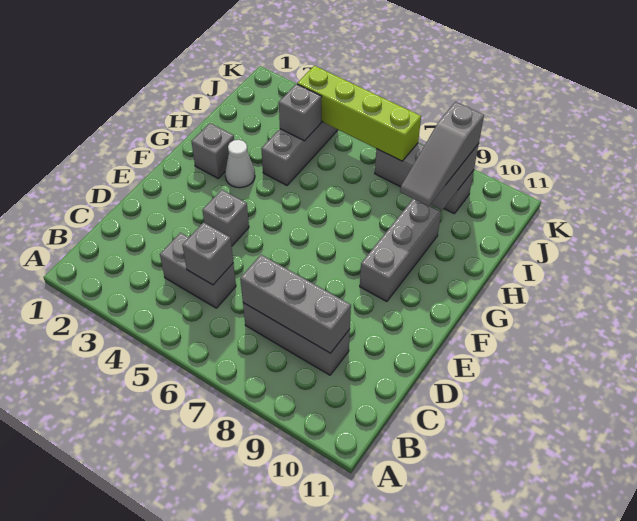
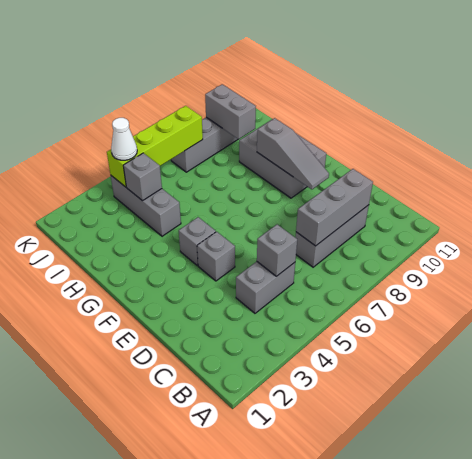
grey brick F9:H9 level 1 -> grey brick F9:H10 level 1
grey brick G2 level 1 -> grey brick F4 level 1
white cone G3 level 1 -> white cone J4 level 3
grey slope H9:J9 level 3 top J -> grey slope E9:G9 level 2 top G

